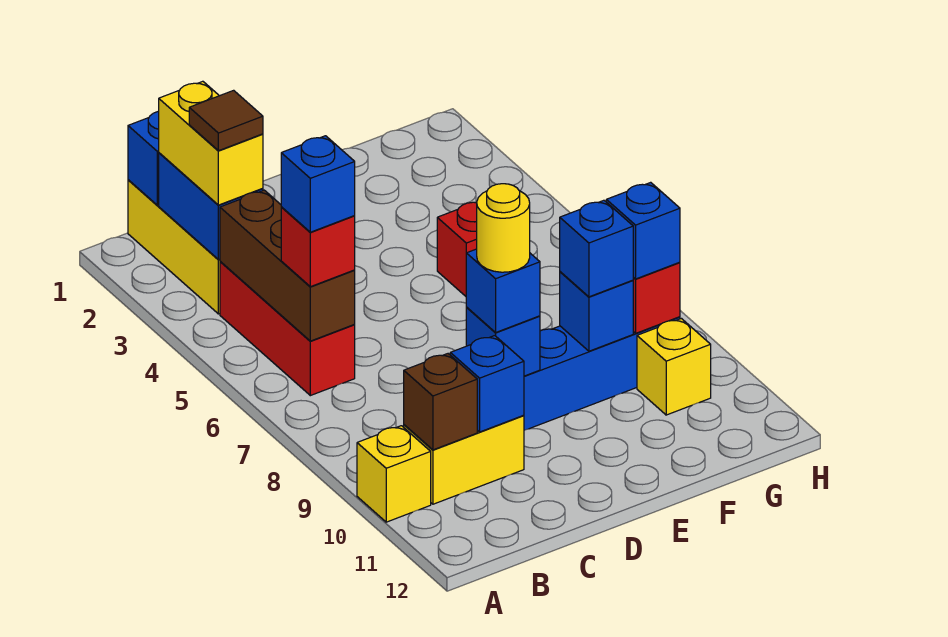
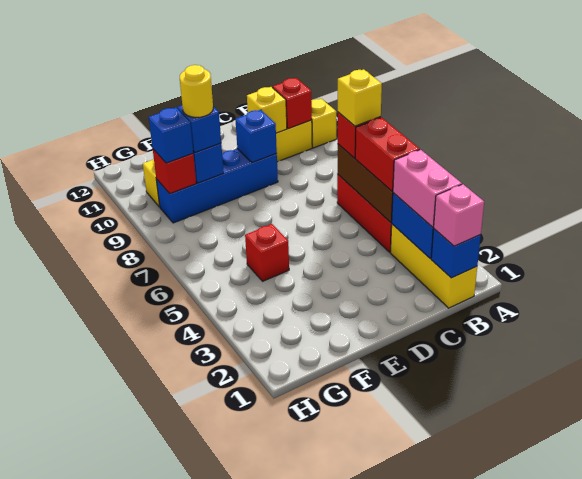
none -> pink brick B1 level 3
yellow brick B2:B3 level 3 -> pink brick B2:B3 level 3
brown tile B3 level 4 -> none
none -> red brick B4:B5 level 3
blue brick B6 level 4 -> yellow brick B6 level 4
brown brick B10 level 2 -> red brick B10 level 2
blue brick C10 level 2 -> yellow brick C10 level 2
blue brick D9 level 3 -> none
yellow round brick D9 level 4 -> yellow round brick F9 level 4

